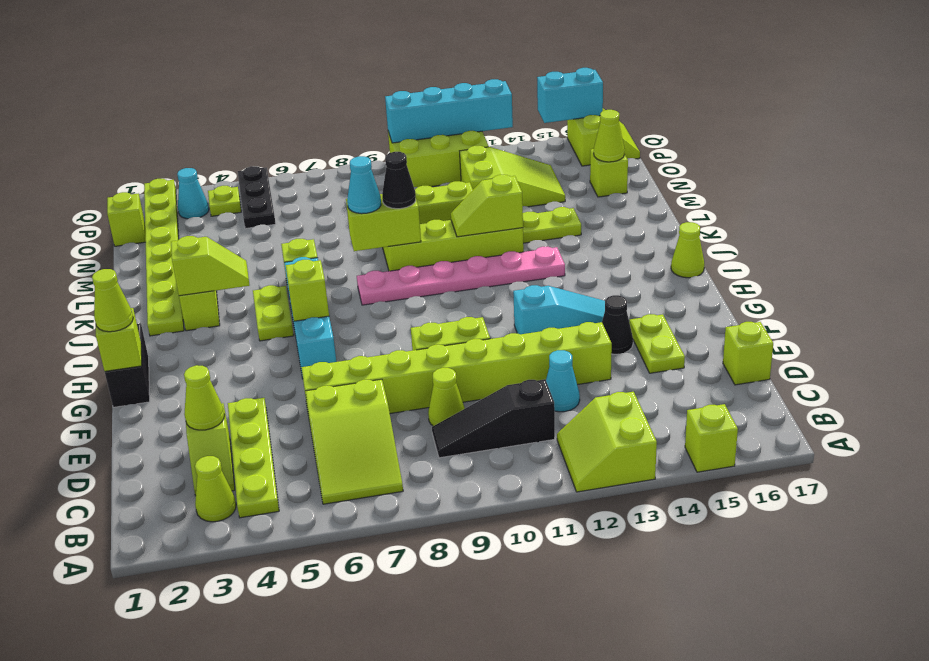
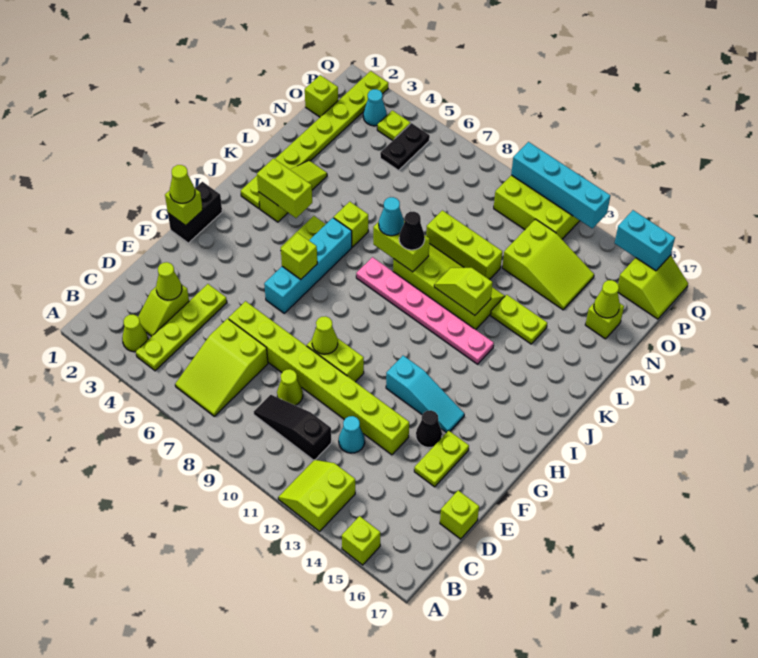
lime cone I17 level 1 -> lime cone F9 level 2
lime slope J3:J4 level 2 top 3 -> lime brick J3:J4 level 2
black plate O5:Q5 level 1 -> black plate O5:P5 level 1

